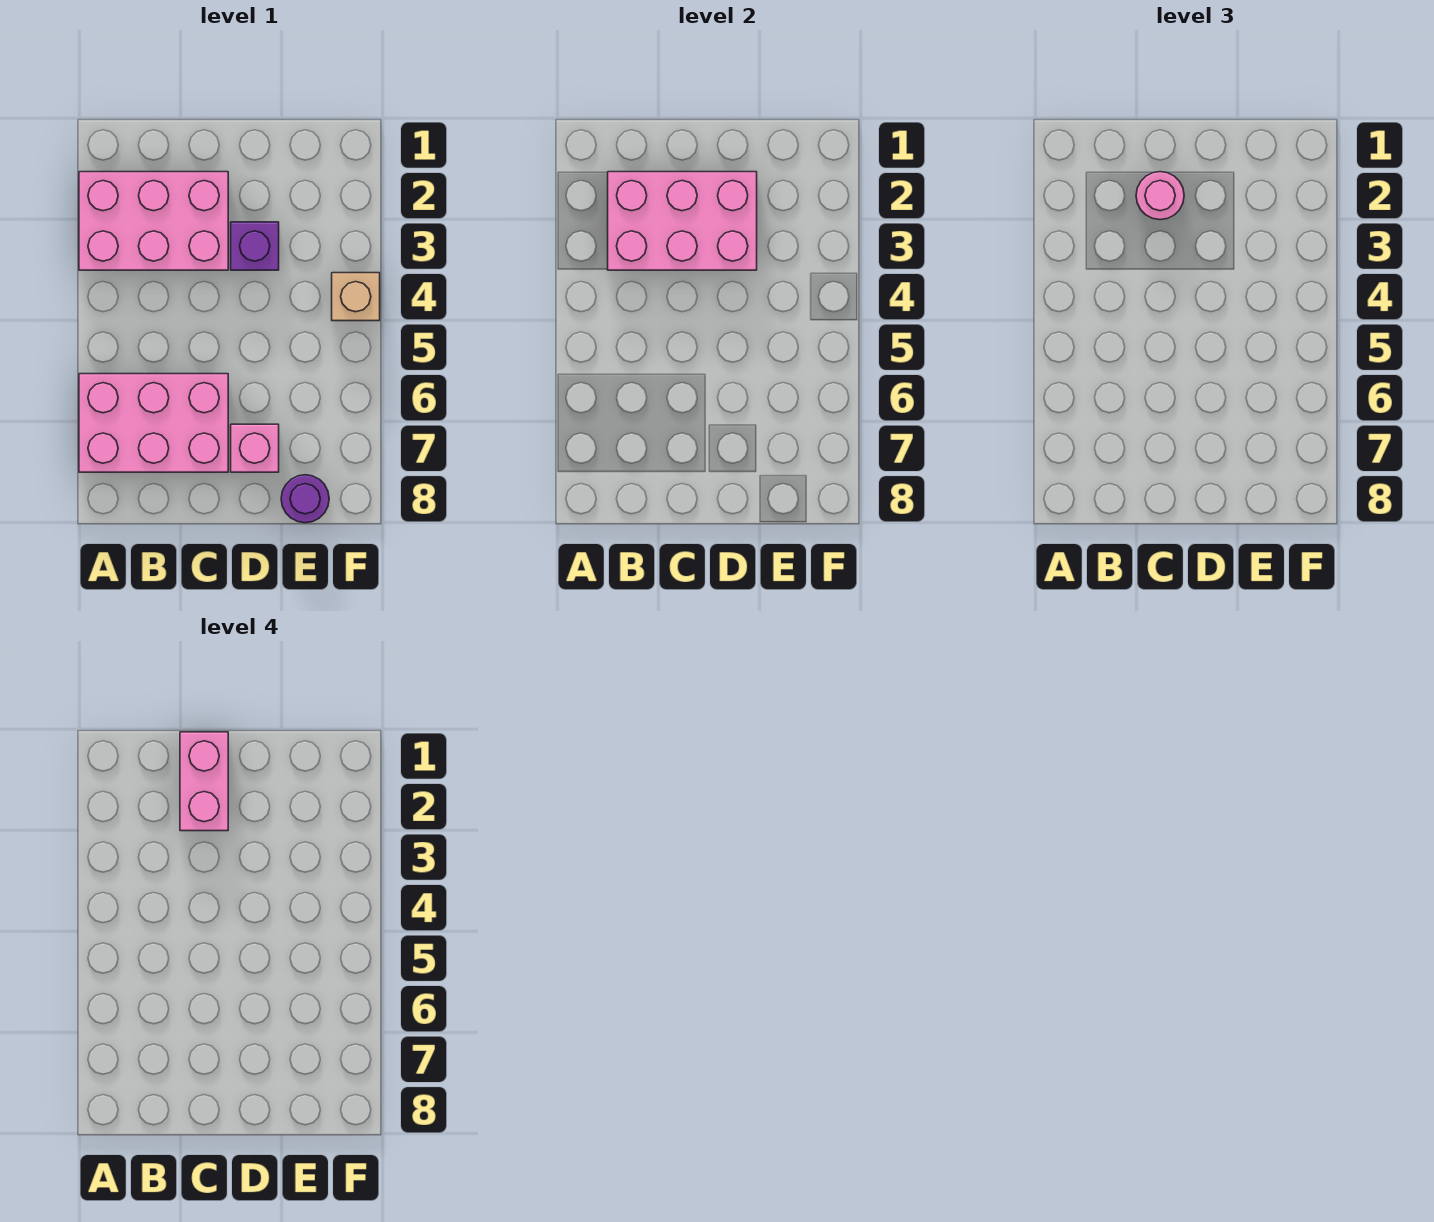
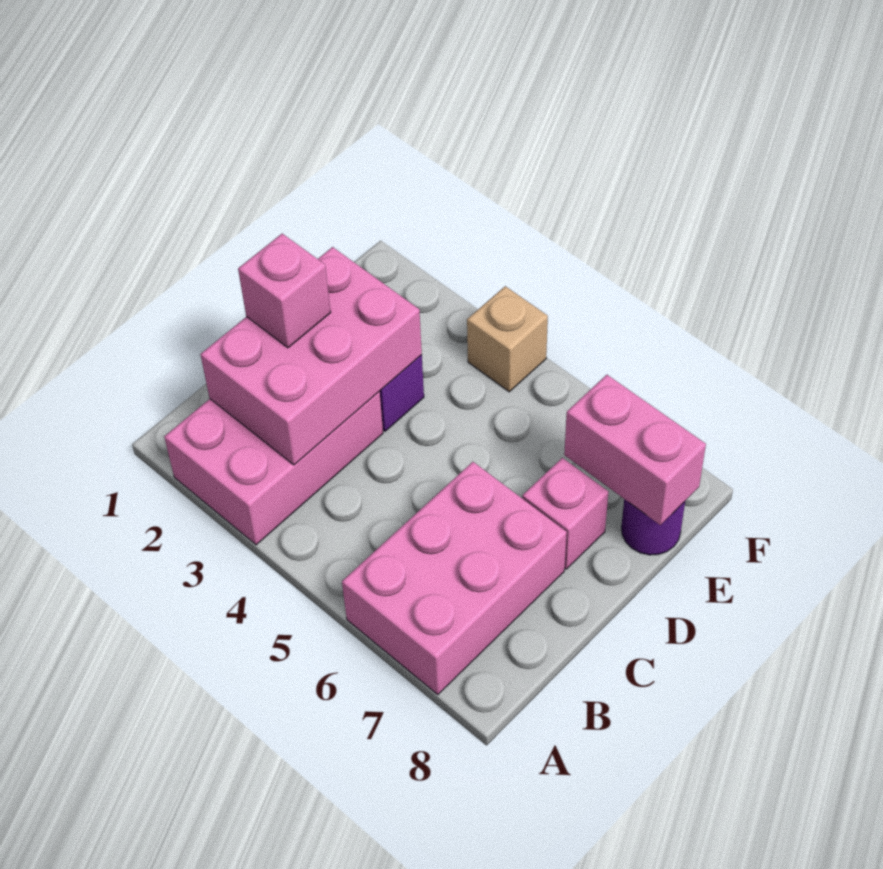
pink brick C1:C2 level 4 -> pink brick E7:E8 level 2
pink round brick C2 level 3 -> pink brick C2 level 3

